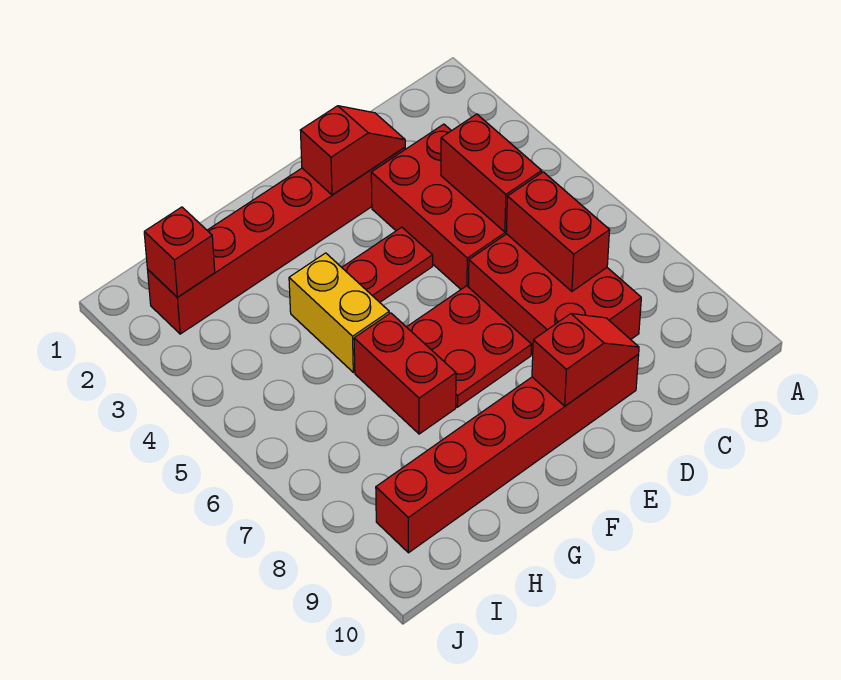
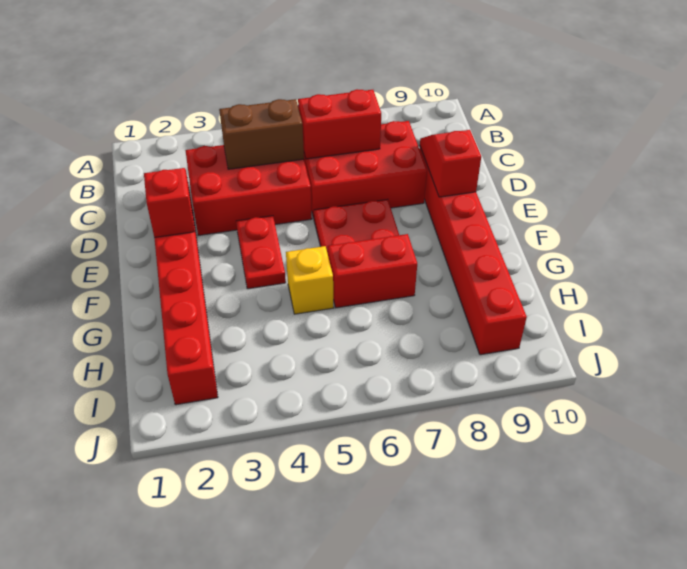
red brick C4:C5 level 2 -> brown brick C4:C5 level 2
yellow brick G4:G5 level 1 -> yellow brick G5 level 1
red brick I2 level 2 -> none

